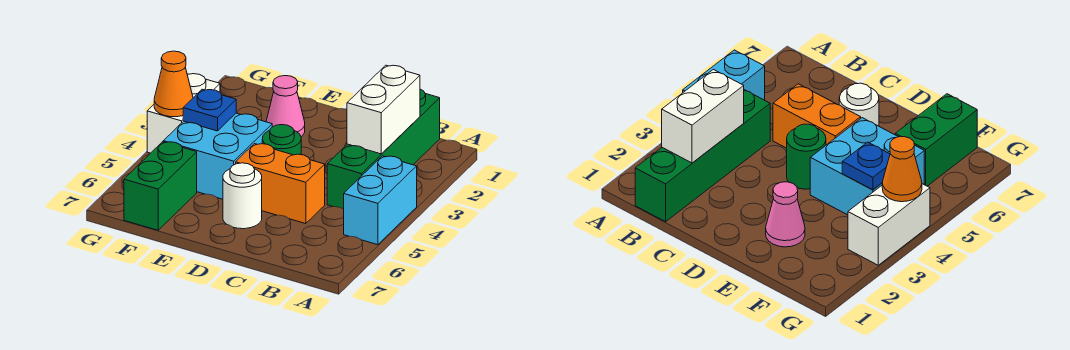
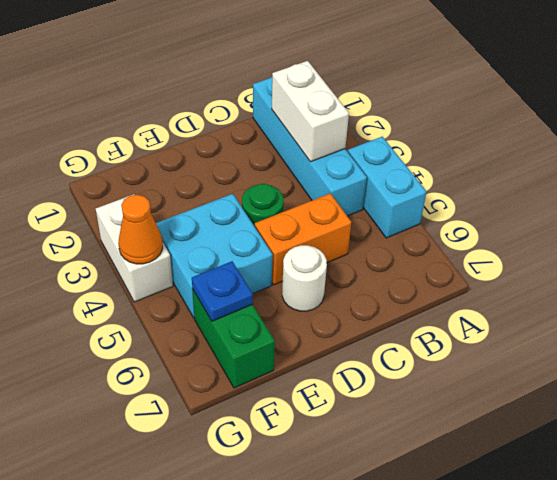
green brick B1:B4 level 1 -> cyan brick B1:B4 level 1
pink cone E2 level 1 -> none
blue plate F4 level 2 -> blue plate F6 level 2

